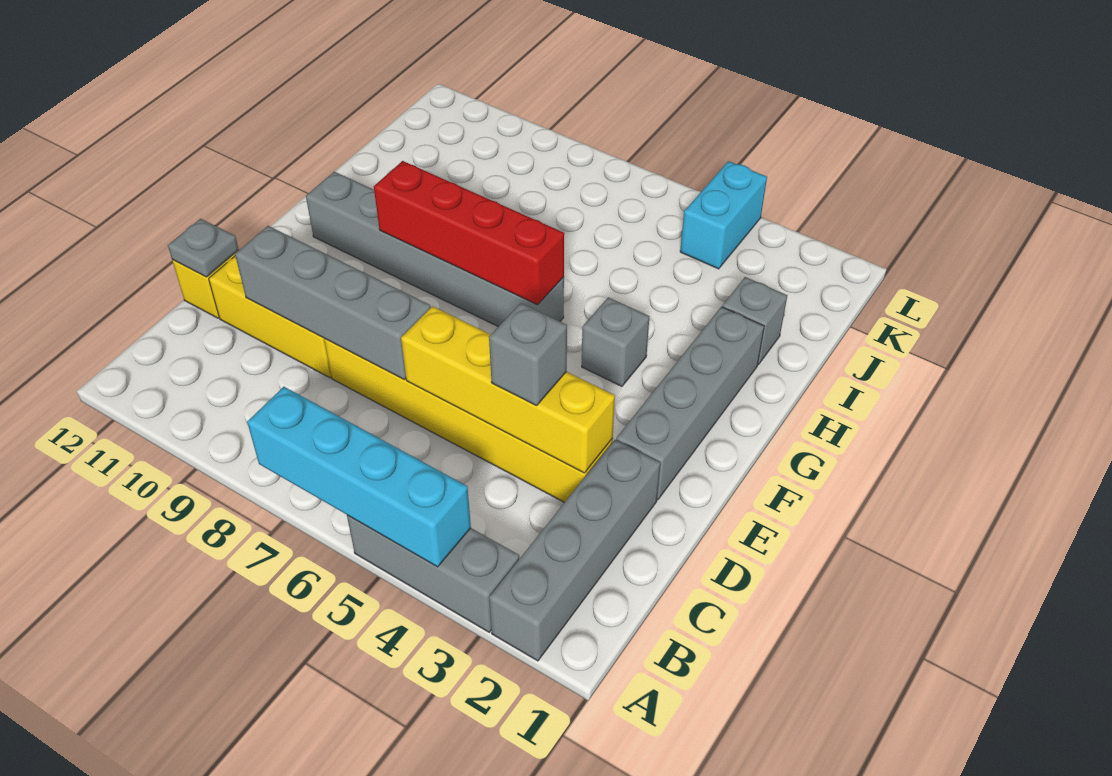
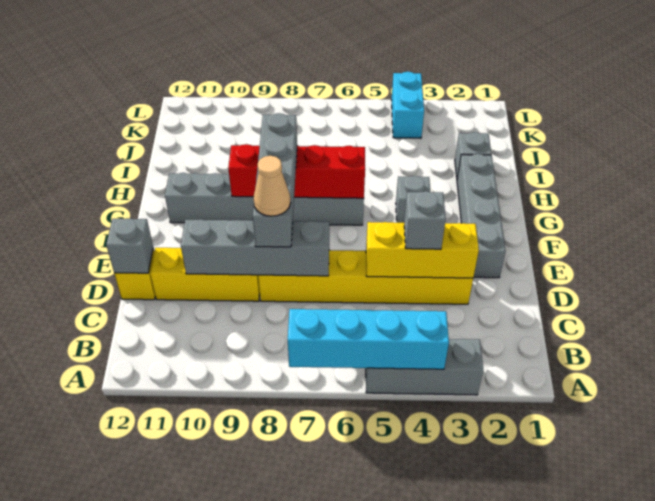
grey brick A2:D2 level 1 -> grey brick D8:G8 level 3
yellow brick D3:D6 level 2 -> yellow brick D3:D5 level 2
none -> tan cone D8 level 4
grey plate D12 level 2 -> grey brick D12 level 2

